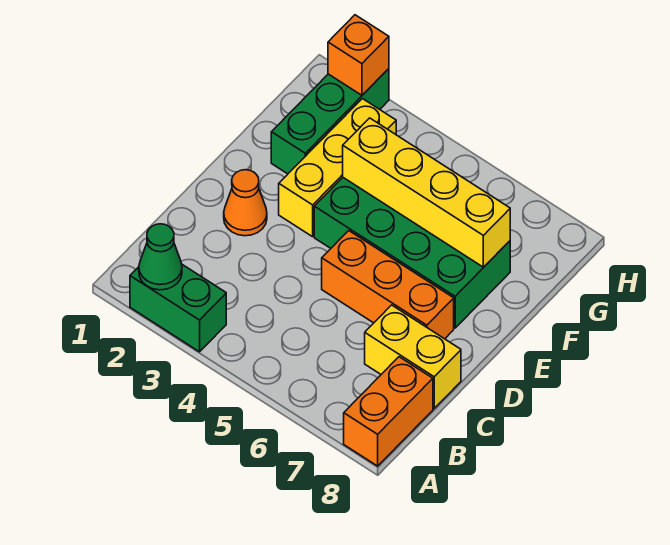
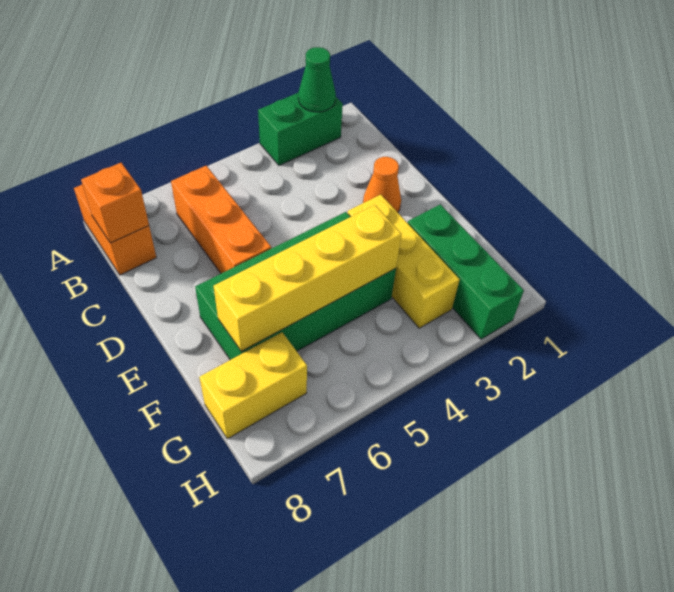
yellow brick C7:C8 level 1 -> yellow brick G7:G8 level 1
orange brick D5:D7 level 1 -> orange brick B6:D6 level 1
orange brick H2 level 2 -> orange brick B8 level 2

